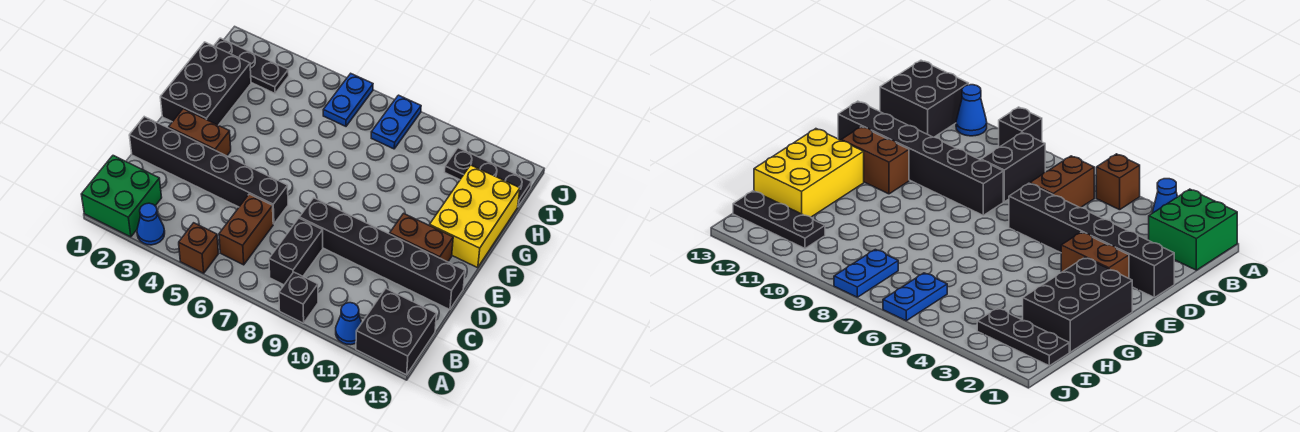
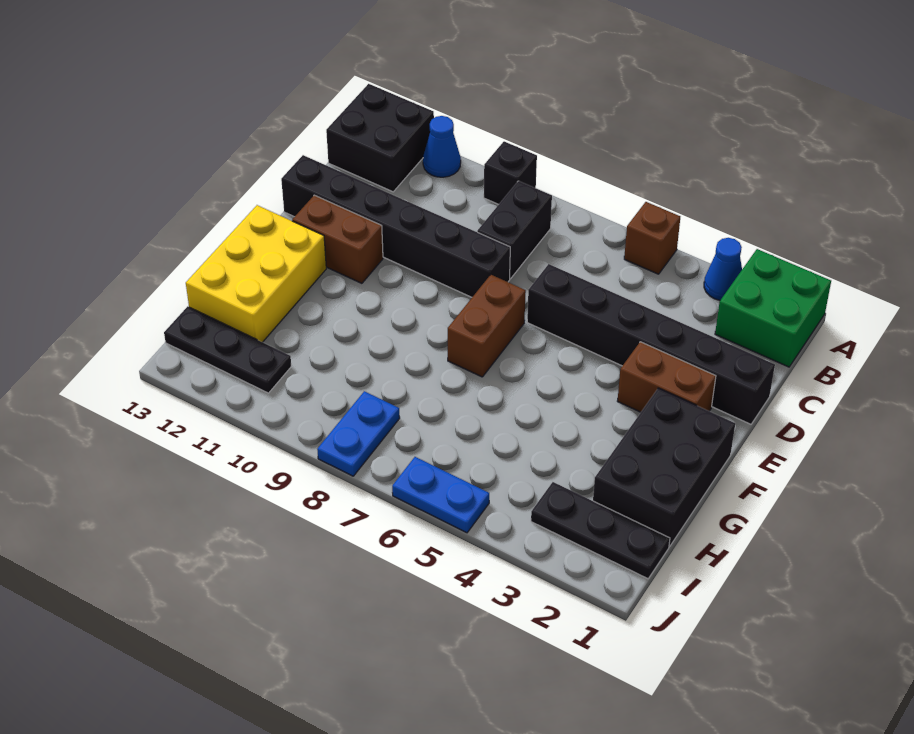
brown brick B6:C6 level 1 -> brown brick E7:F7 level 1
blue plate I6:J6 level 1 -> blue plate J5:J6 level 1

